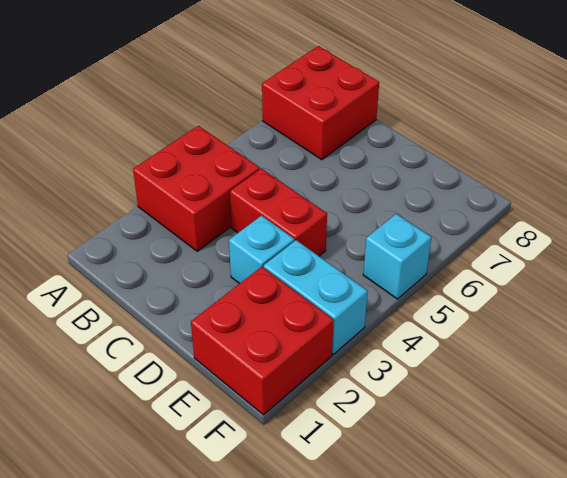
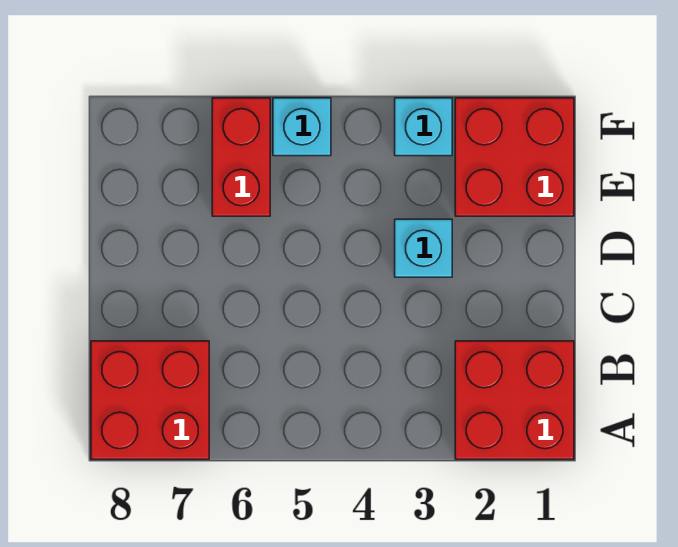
red brick A3:B4 level 1 -> red brick A1:B2 level 1
red brick C4:D4 level 1 -> red brick E6:F6 level 1
cyan brick E3:F3 level 1 -> cyan brick F3 level 1

